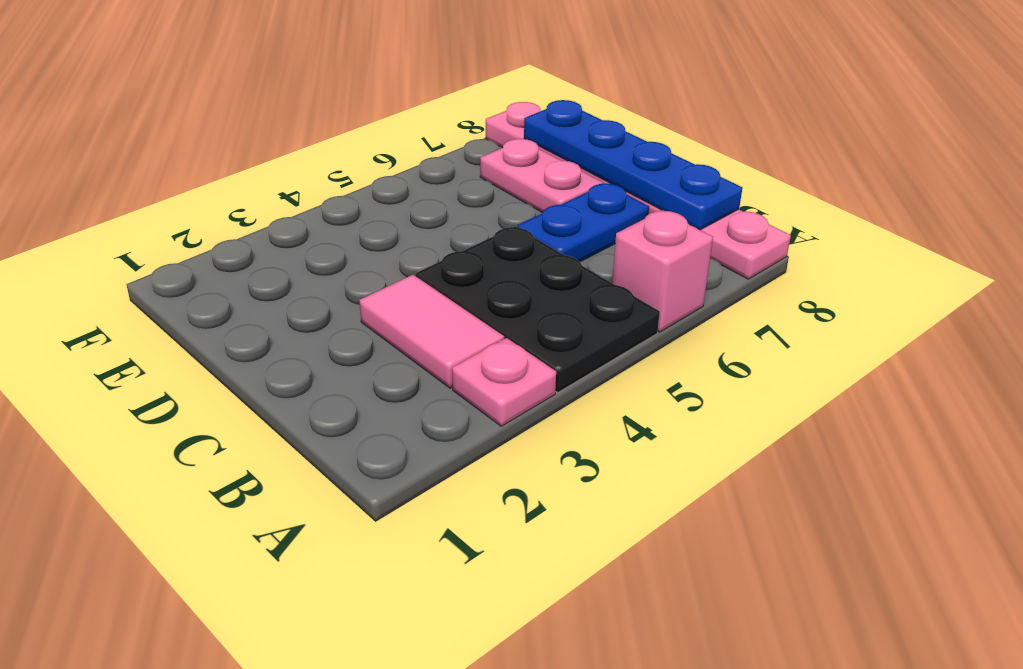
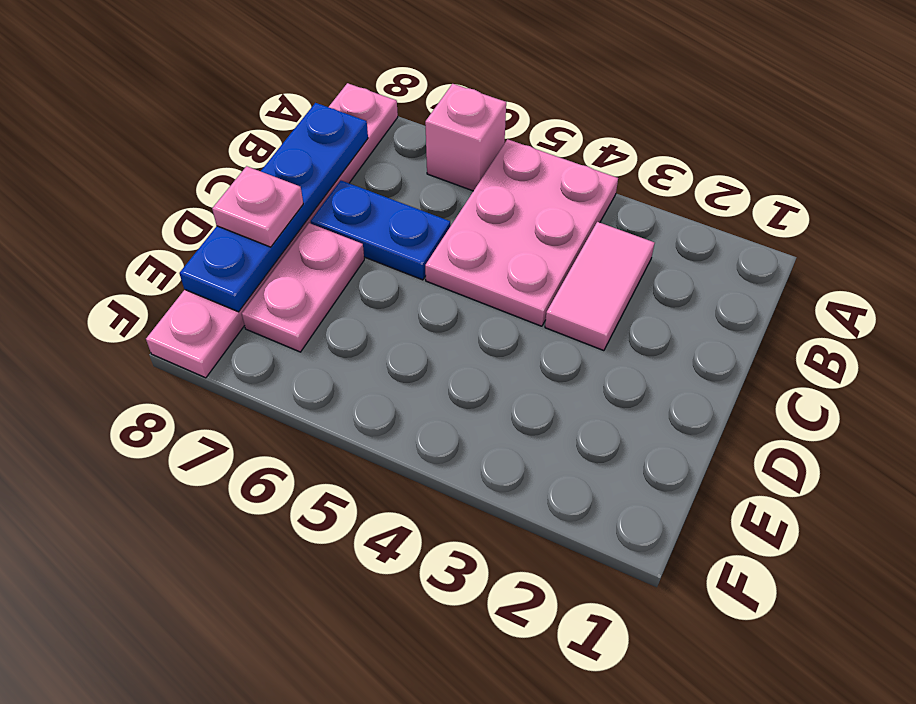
pink plate A3 level 1 -> pink plate D8 level 3
black plate A4:C5 level 1 -> pink plate A4:C5 level 1

